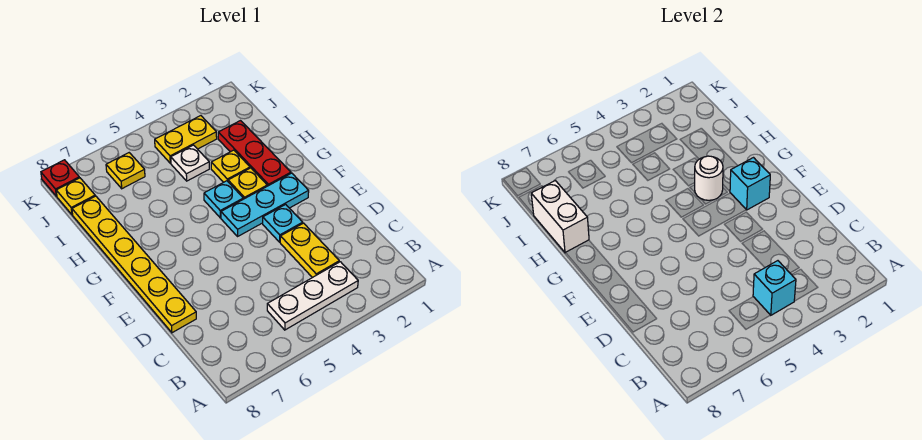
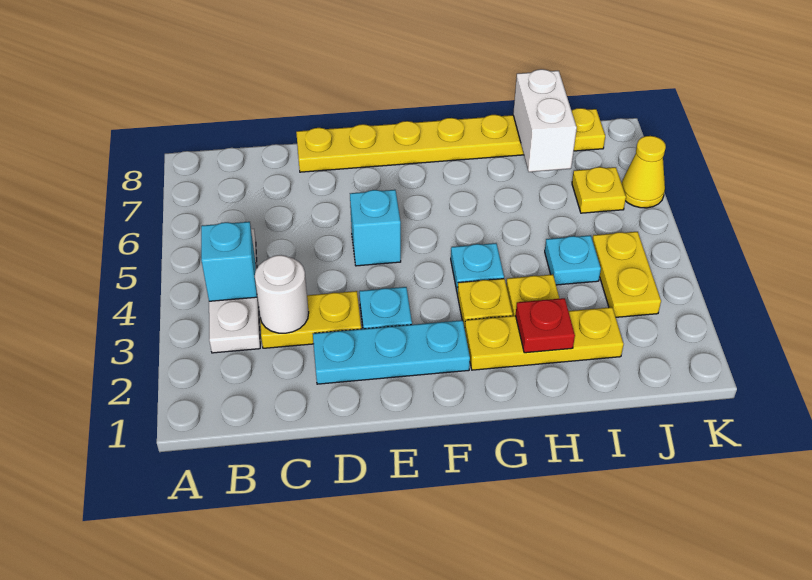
cyan plate F2:F4 level 1 -> cyan plate D2:F2 level 1
cyan brick F2 level 2 -> cyan brick E5 level 1
red plate G2:I2 level 1 -> yellow plate G2:I2 level 1
white round brick G3 level 2 -> white round brick C3 level 2
white brick H8:I8 level 2 -> white brick I7:I8 level 2
white plate I4 level 1 -> cyan plate I4 level 1
none -> yellow cone K6 level 1
red plate K8 level 1 -> red plate H2 level 2

